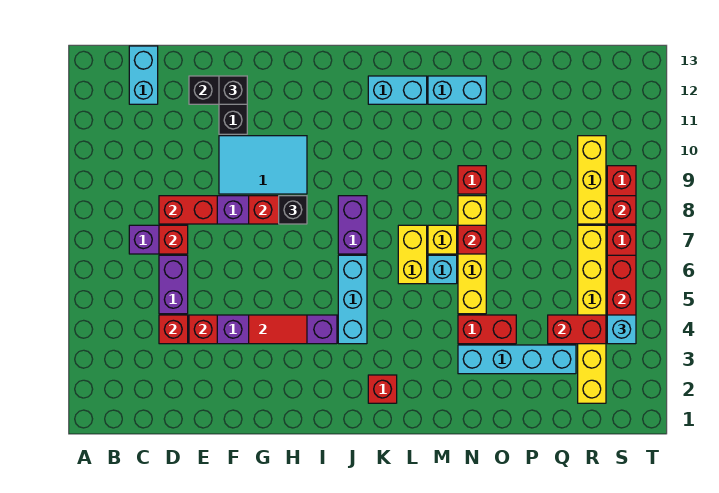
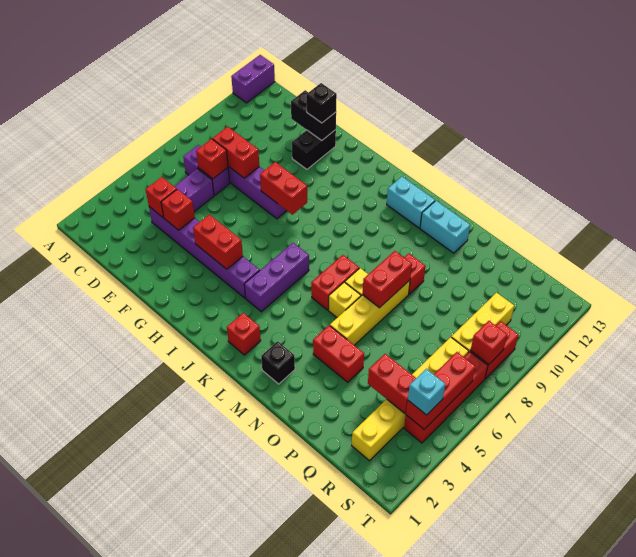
cyan brick C12:C13 level 1 -> none
cyan tile F9:H10 level 1 -> none
red tile G4:H4 level 2 -> red brick G4:H4 level 2
black brick H8 level 3 -> black brick M2 level 1
cyan brick J4:J6 level 1 -> purple brick J4:J6 level 1
purple brick J7:J8 level 1 -> purple brick A12:A13 level 1
yellow brick L6:L7 level 1 -> red brick L6:L7 level 1
cyan brick M6 level 1 -> yellow brick M6 level 1
cyan brick N3:Q3 level 1 -> none
red brick N7 level 2 -> red brick N7:N8 level 2

